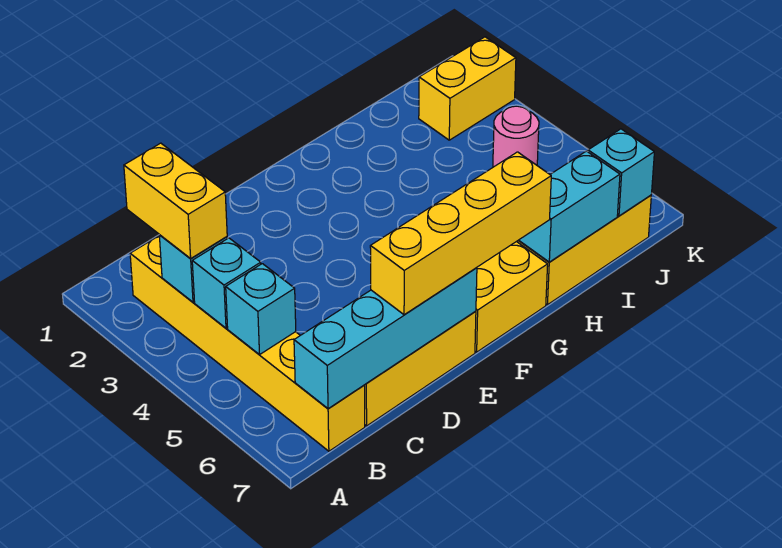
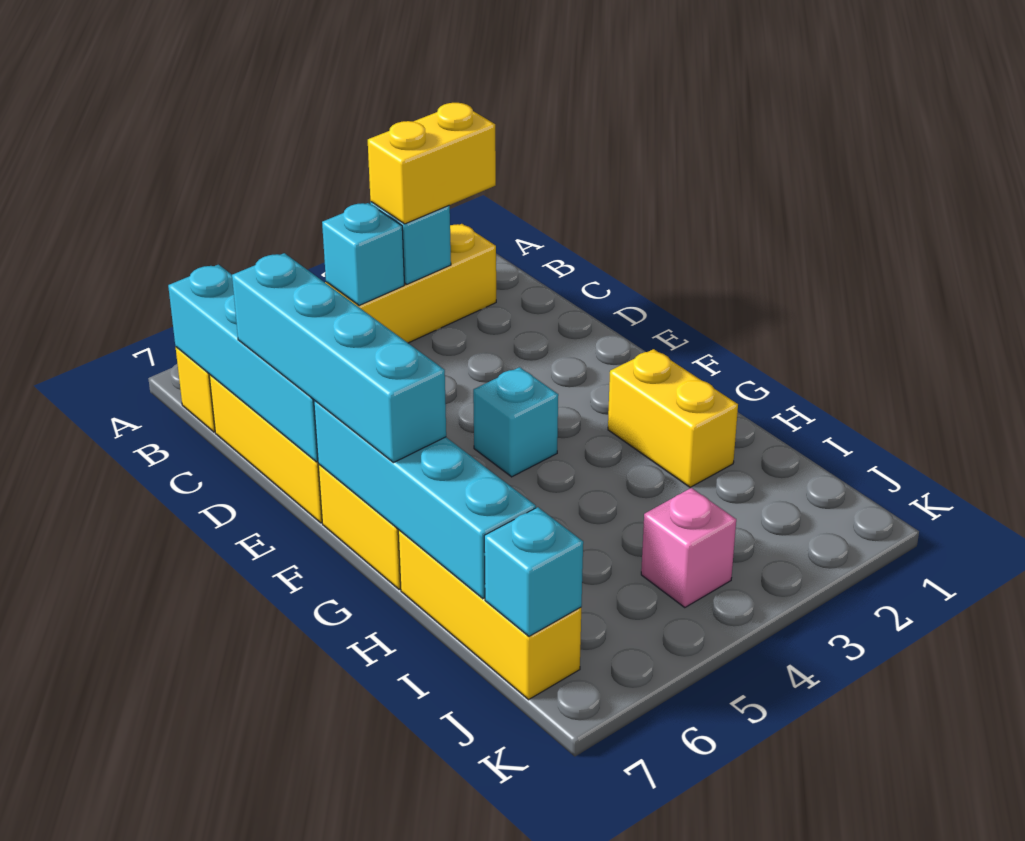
cyan brick B5 level 2 -> cyan brick F4 level 1
yellow brick D7:G7 level 3 -> cyan brick D7:G7 level 3
cyan brick H7:I7 level 2 -> cyan brick F7:I7 level 2
yellow brick J2:K2 level 1 -> yellow brick G2:H2 level 1
pink round brick J4 level 1 -> pink brick J4 level 1

